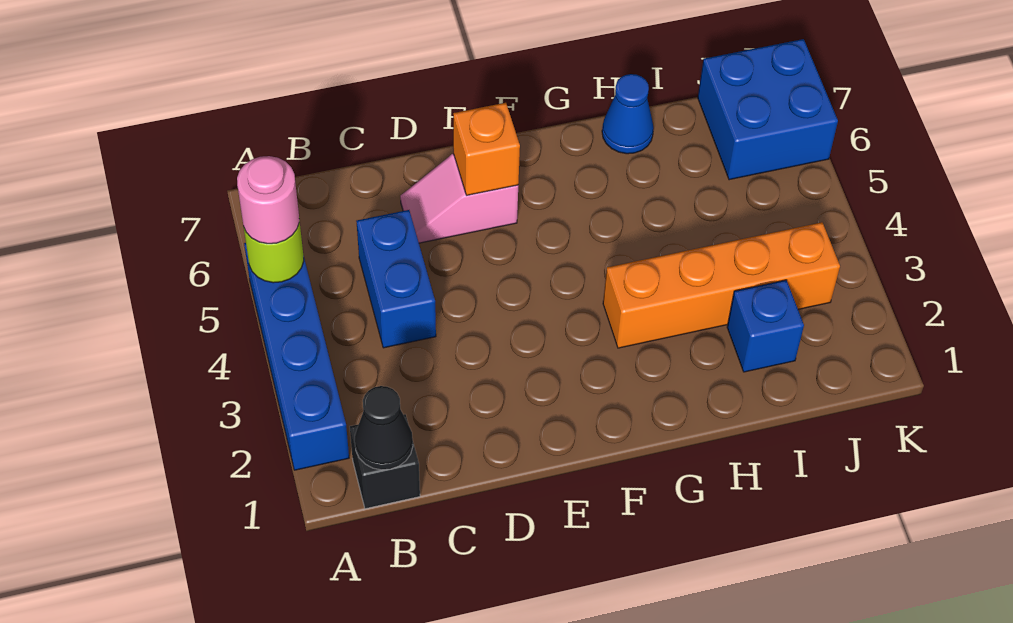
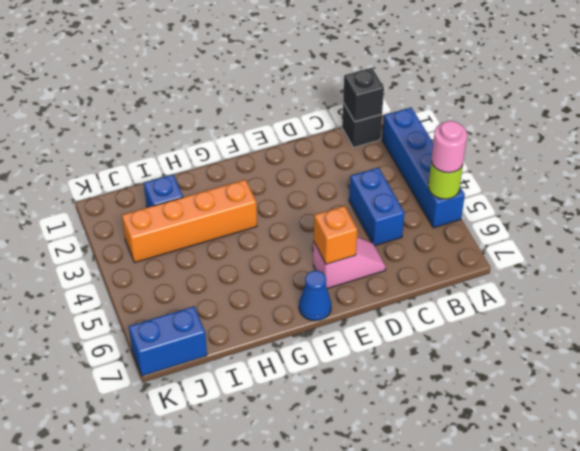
black cone B1 level 2 -> black brick B1 level 2
blue cone H7 level 1 -> blue cone F7 level 1
blue brick J6:K7 level 1 -> blue brick J7:K7 level 1

